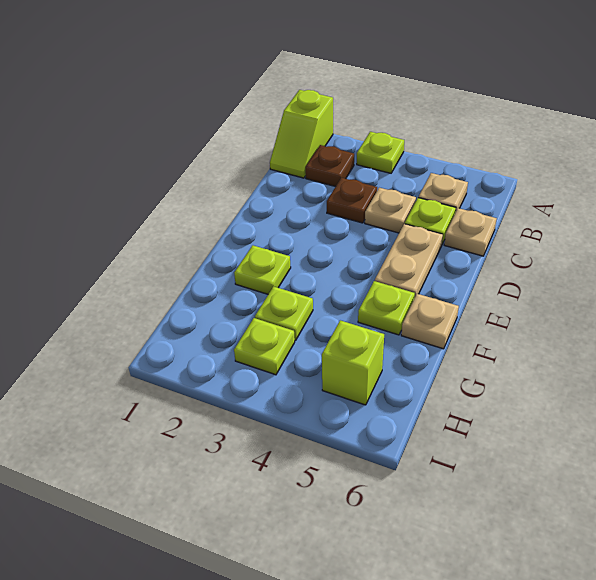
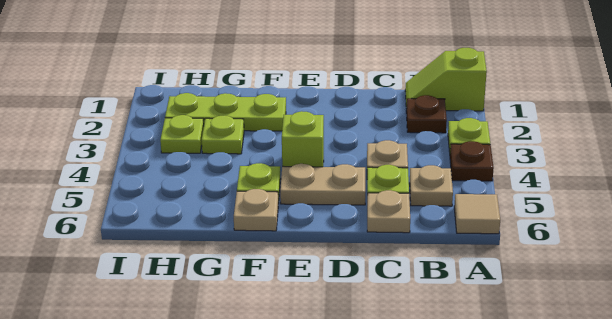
none -> tan tile A6 level 1
brown plate C3 level 1 -> brown plate A4 level 1
lime plate F2 level 1 -> lime plate F2:H2 level 1
lime brick H5 level 1 -> lime brick E4 level 1

